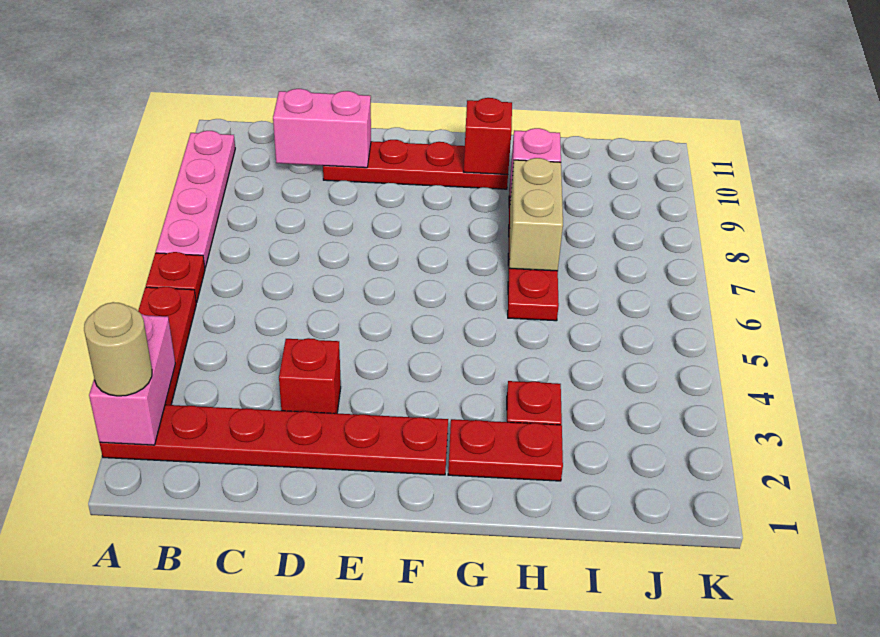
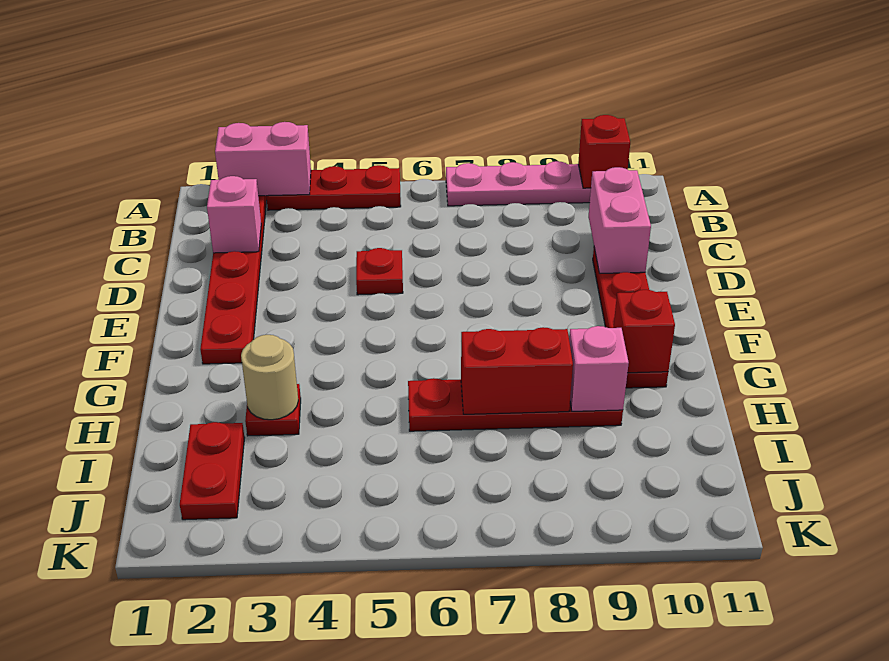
tan round brick A2 level 3 -> tan round brick H3 level 2
red plate A6 level 1 -> red plate D5 level 1
none -> pink brick C2 level 2
red brick D3 level 1 -> red brick A10 level 2
red plate G2:H2 level 1 -> red plate I2:J2 level 1
tan brick H7:H8 level 2 -> red brick H7:H8 level 2

